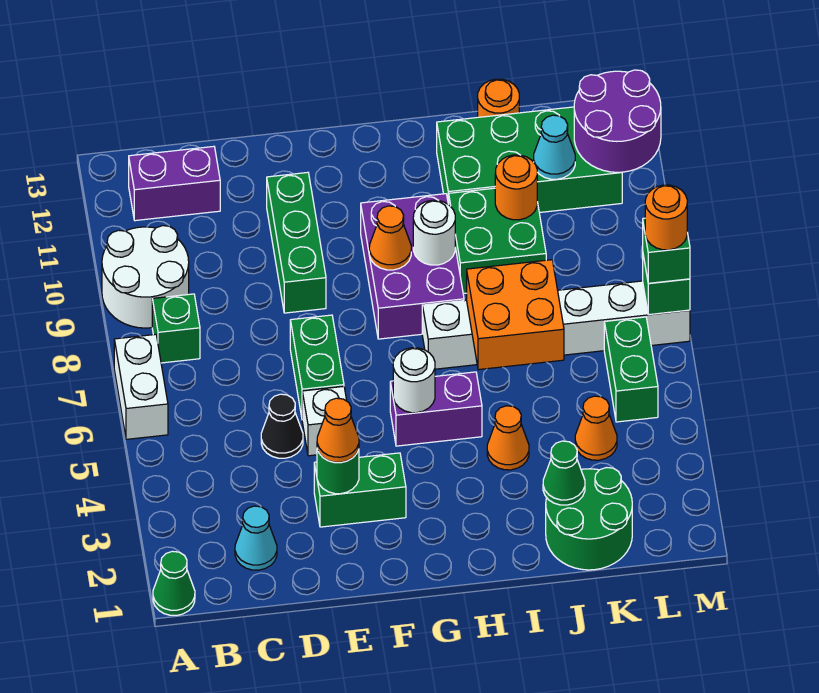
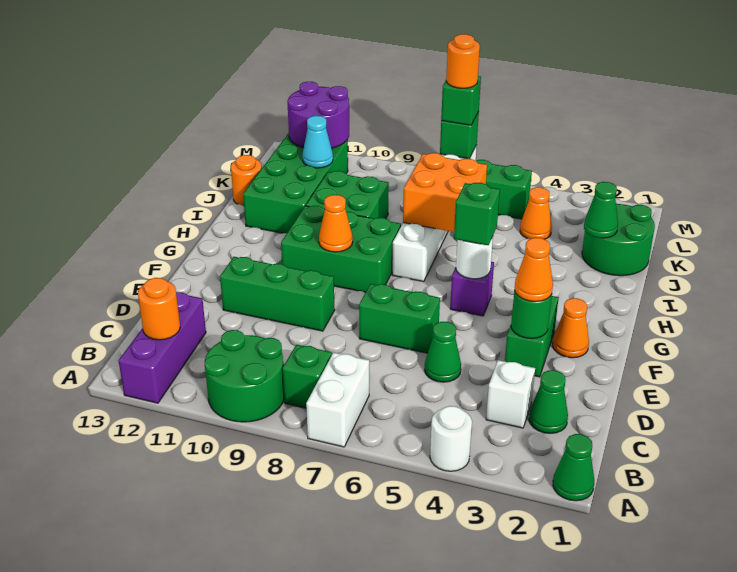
white brick A6:A7 level 1 -> white brick A7:B7 level 1
white round brick A9:B10 level 1 -> green round brick A9:B10 level 1
purple brick B12:C12 level 1 -> purple brick A12:C12 level 1
cyan cone C2 level 1 -> green cone C2 level 1
black cone D5 level 1 -> green cone D5 level 1
white brick E5 level 1 -> white brick C3 level 1
purple brick G5:H5 level 1 -> purple brick G5 level 1
none -> green brick G5 level 3
purple brick G8:H10 level 1 -> green brick G8:H10 level 1
white round brick H9 level 2 -> white round brick A4 level 1
orange cone I4 level 1 -> orange cone F2 level 1
orange round brick J10 level 2 -> orange round brick B12 level 2

